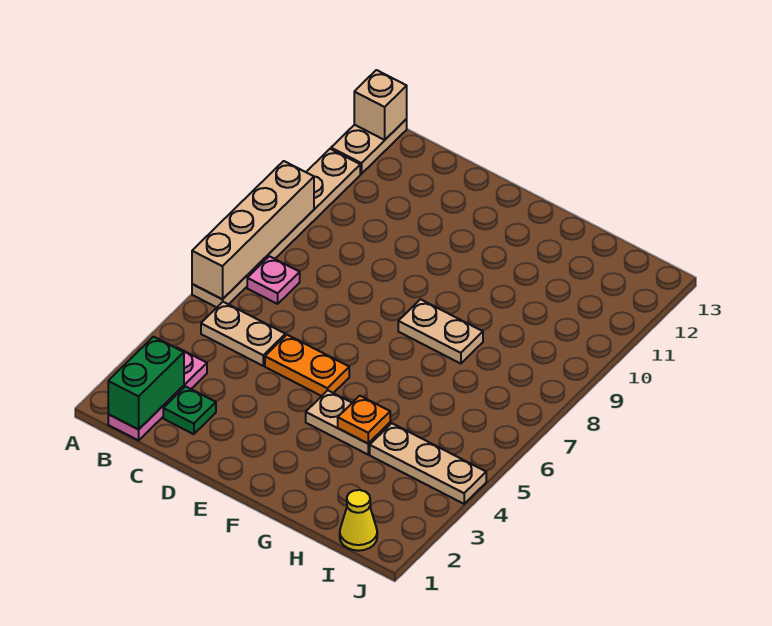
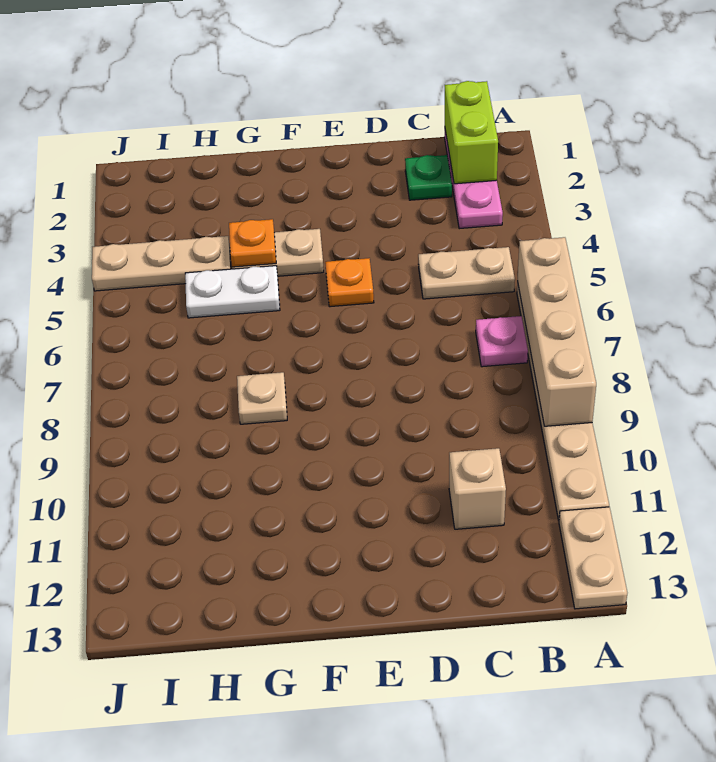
tan brick A13 level 2 -> tan brick C11 level 1
green brick B1:B2 level 2 -> lime brick B1:B2 level 2
orange plate D5:E5 level 1 -> orange plate E5 level 1
tan plate F8:G8 level 1 -> tan plate G8 level 1
none -> white plate G5:H5 level 1
yellow cone I1 level 1 -> none

